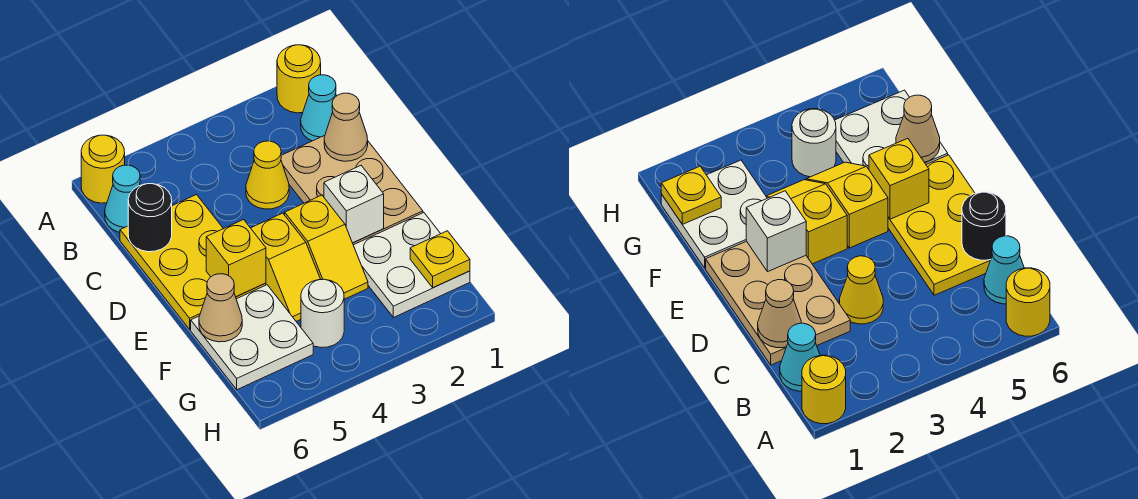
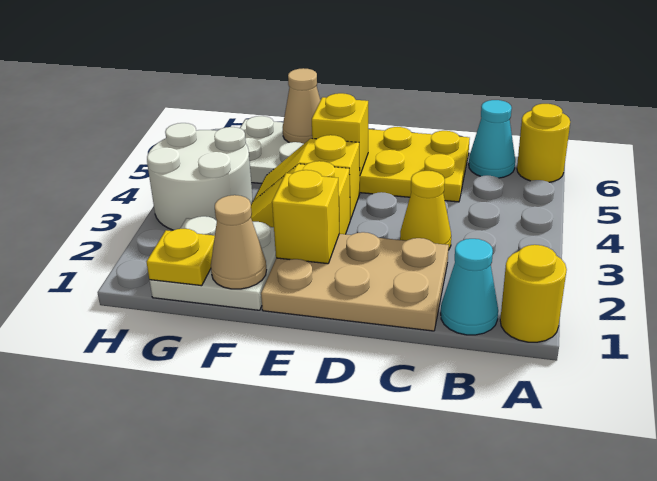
tan cone C1 level 2 -> tan cone F1 level 2
black round brick C6 level 2 -> none
white brick E2 level 2 -> yellow brick E2 level 2
white round brick G4 level 1 -> white round brick G3:H4 level 1

